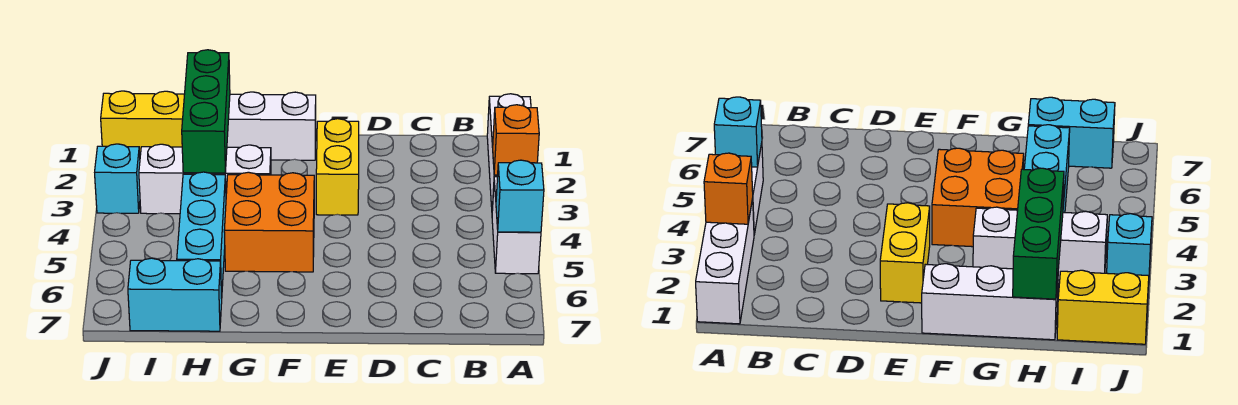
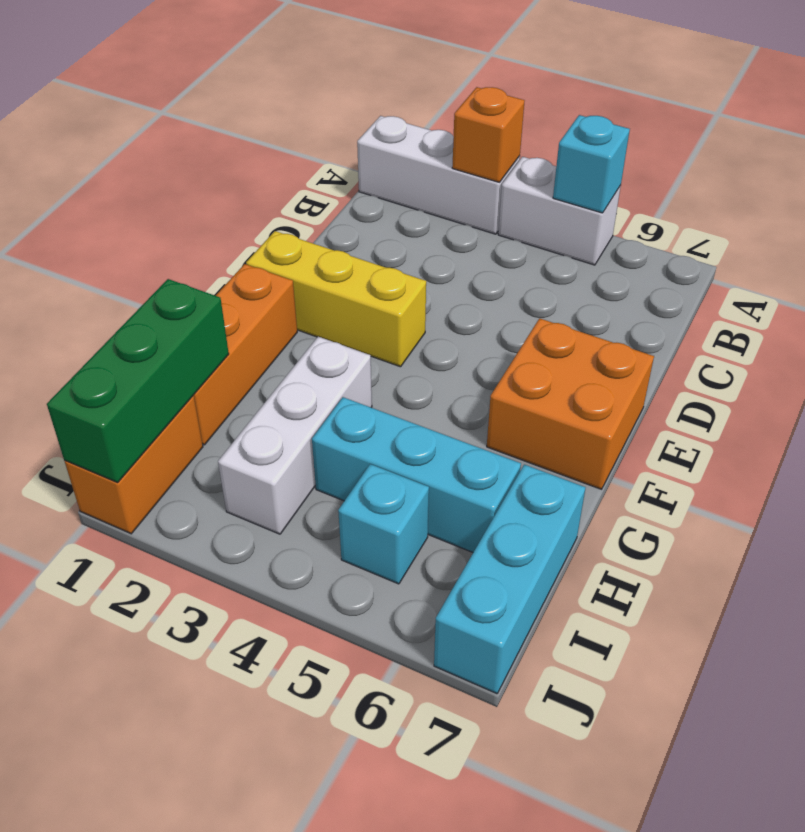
yellow brick E2:E3 level 1 -> yellow brick E1:E3 level 1
white brick F1:H1 level 1 -> orange brick F1:H1 level 1
orange brick F4:G5 level 1 -> orange brick E6:F7 level 1
green brick H1:H3 level 2 -> green brick H1:J1 level 2
cyan brick H7:I7 level 1 -> cyan brick H7:J7 level 1
yellow brick I1:J1 level 1 -> orange brick I1:J1 level 1
cyan brick J3 level 1 -> cyan brick I5 level 1

